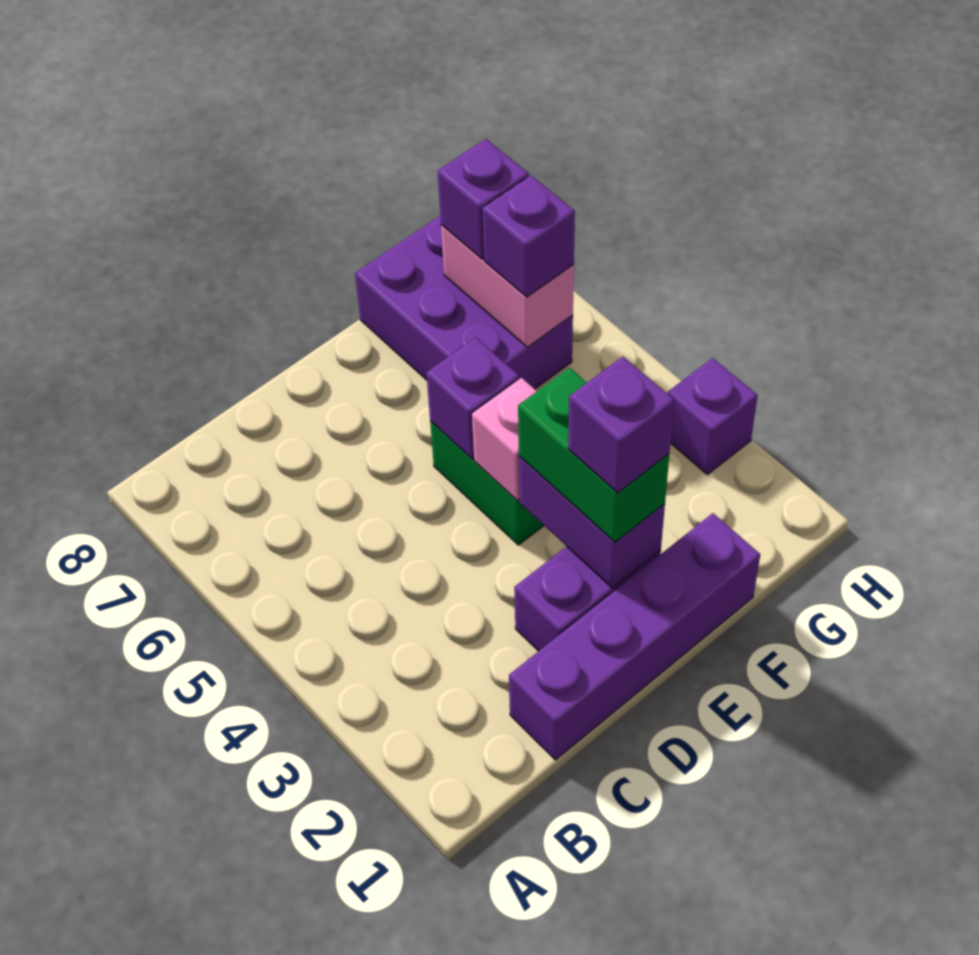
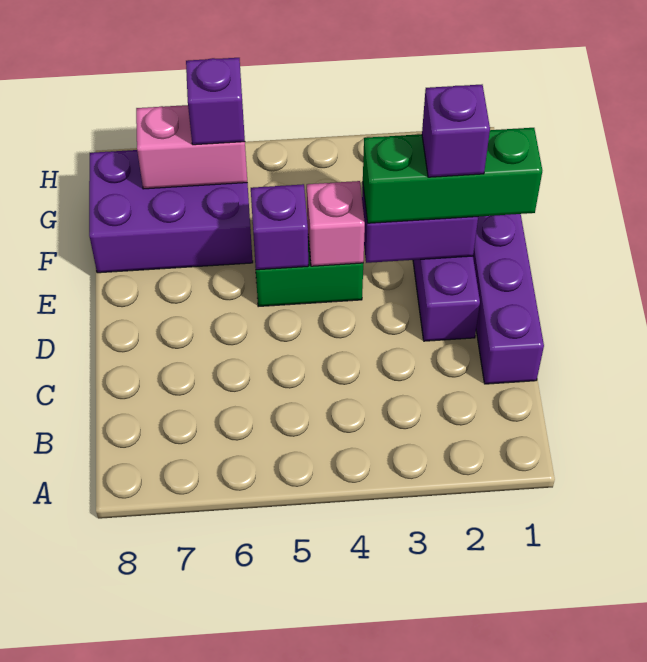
green brick E2:E3 level 3 -> green brick E1:E3 level 3
purple brick G7 level 3 -> none
purple brick H3 level 1 -> none

